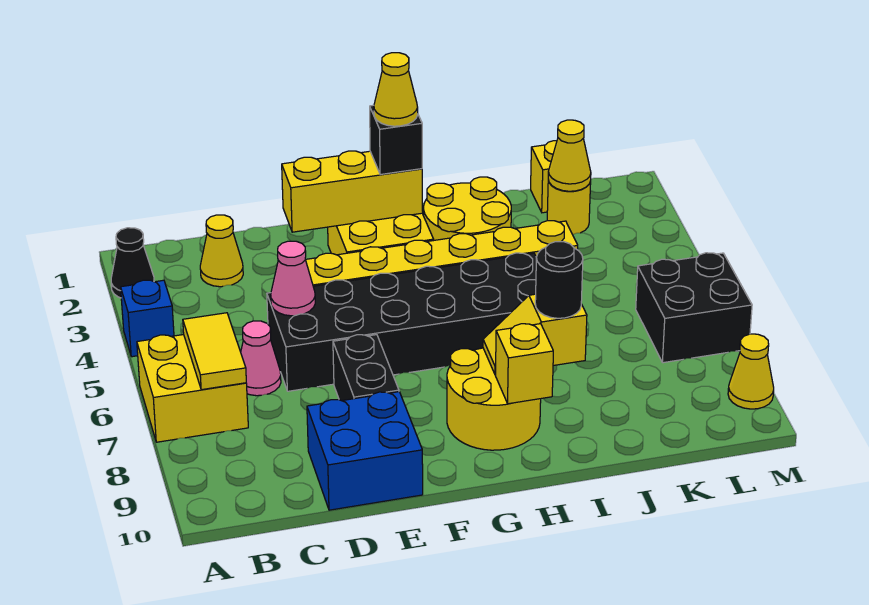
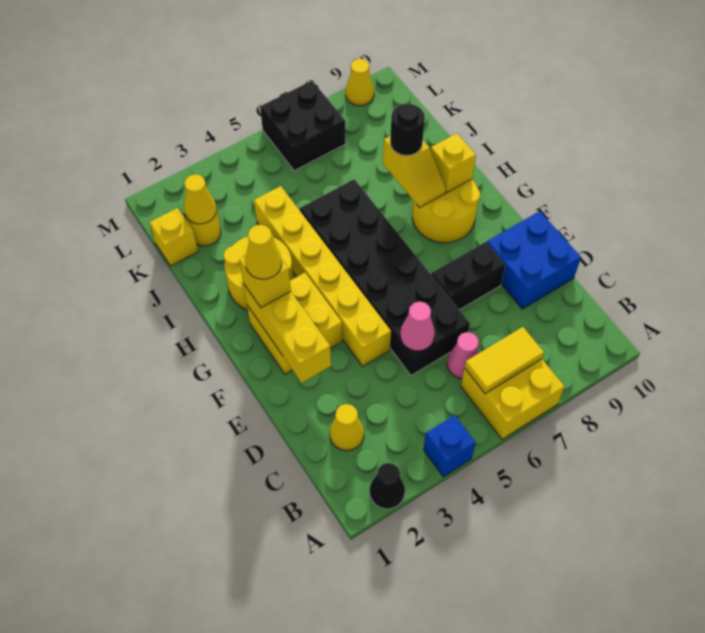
black brick G2 level 3 -> yellow brick G2 level 3

